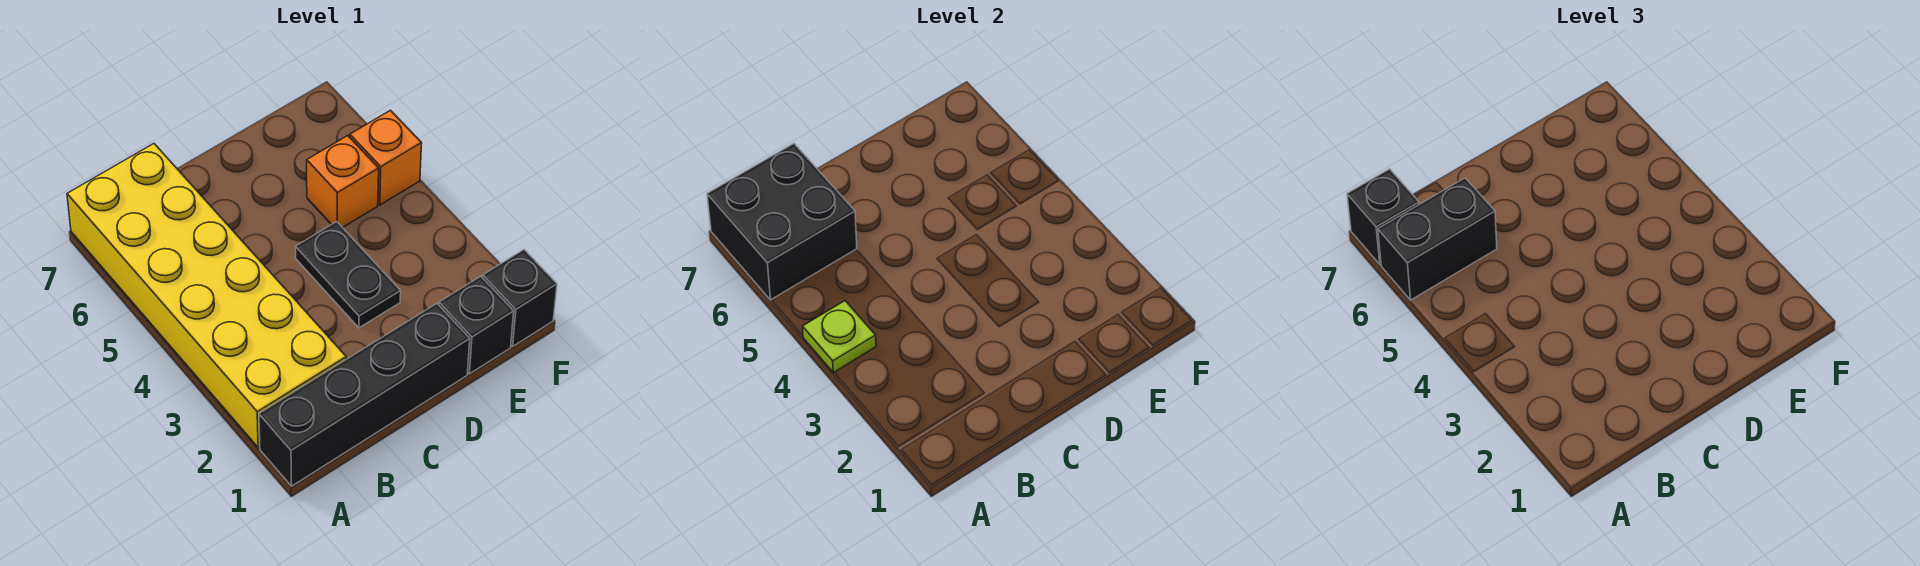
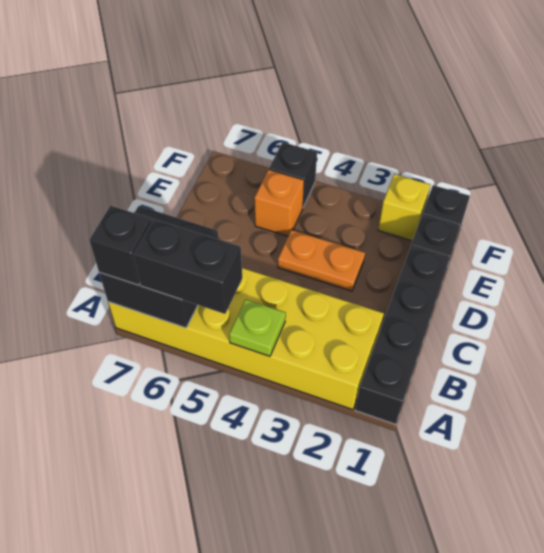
black brick A6:B6 level 3 -> black brick A5:A6 level 3
black plate D3:D4 level 1 -> orange plate D3:D4 level 1
none -> yellow brick F2 level 1
orange brick F5 level 1 -> black brick F5 level 1

